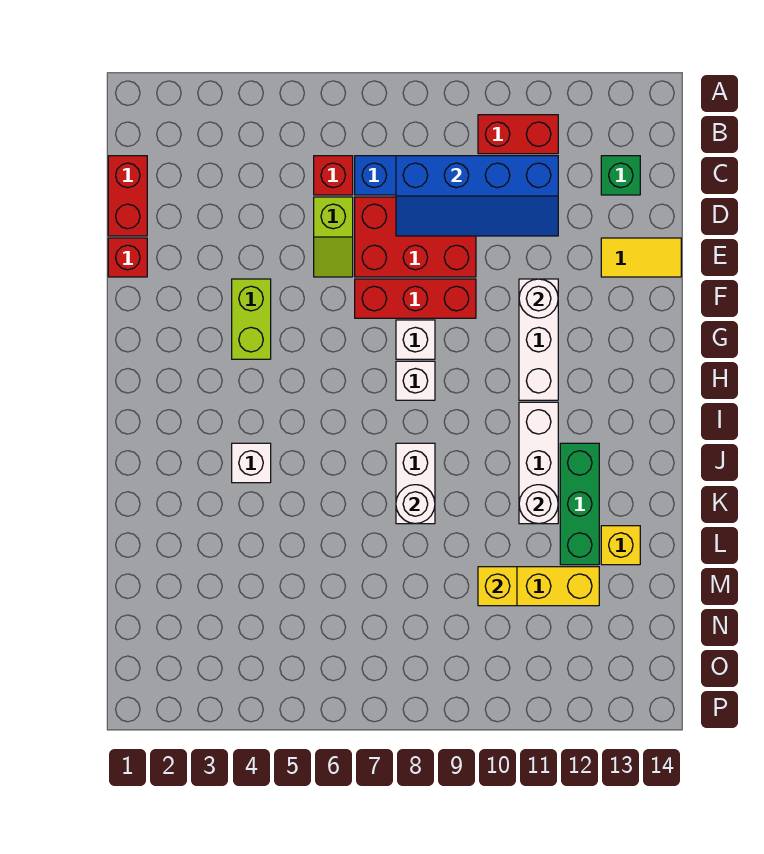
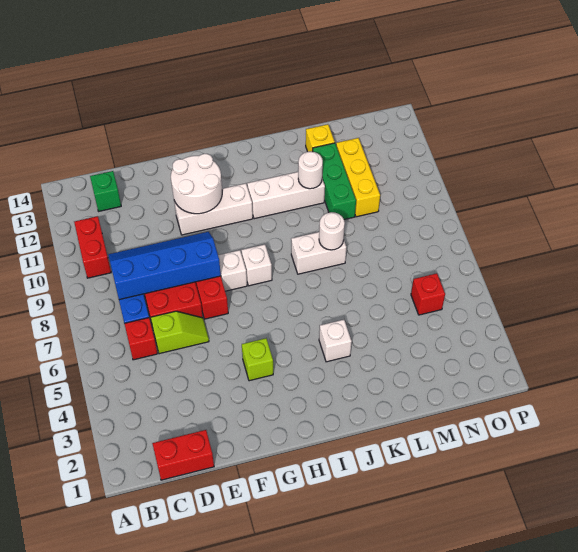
blue slope C8:D11 level 2 top C -> blue slope C8:F9 level 2 top 8
red brick E1 level 1 -> red brick N5 level 1
yellow tile E13:E14 level 1 -> none
lime brick F4:G4 level 1 -> lime brick G4 level 1
white round brick F11 level 2 -> white round brick F11:G12 level 2
green brick J12:L12 level 1 -> green brick L10:L12 level 1
yellow brick M10 level 2 -> none

